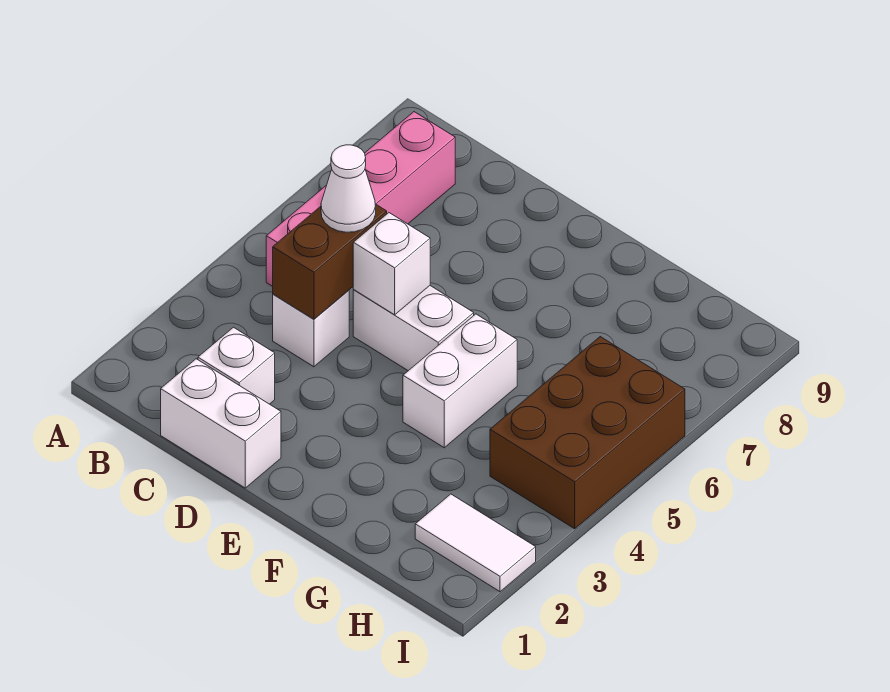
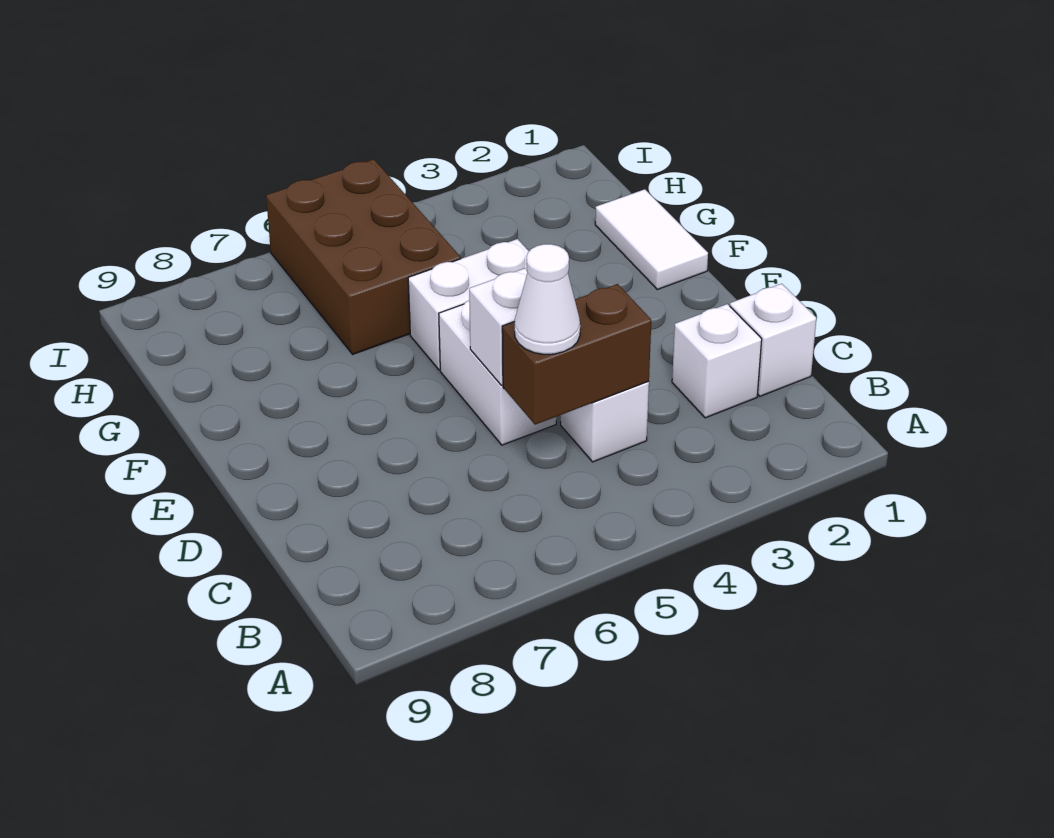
pink brick B5:B8 level 1 -> none
white brick C1:D1 level 1 -> white brick C1 level 1
white tile H2:I2 level 1 -> white tile F1:G1 level 1
brown brick H4:I6 level 1 -> brown brick G5:I6 level 1

